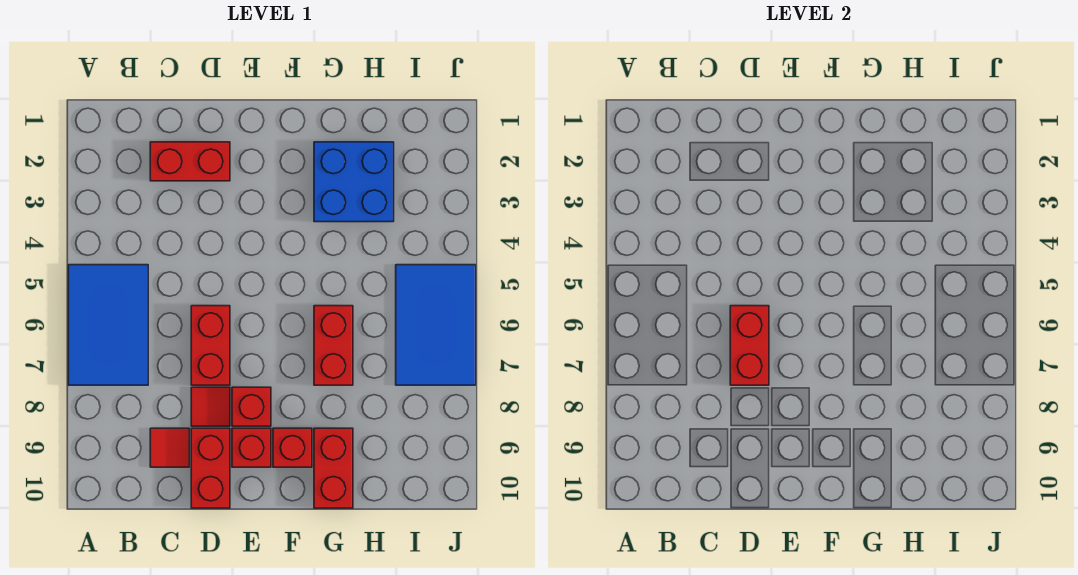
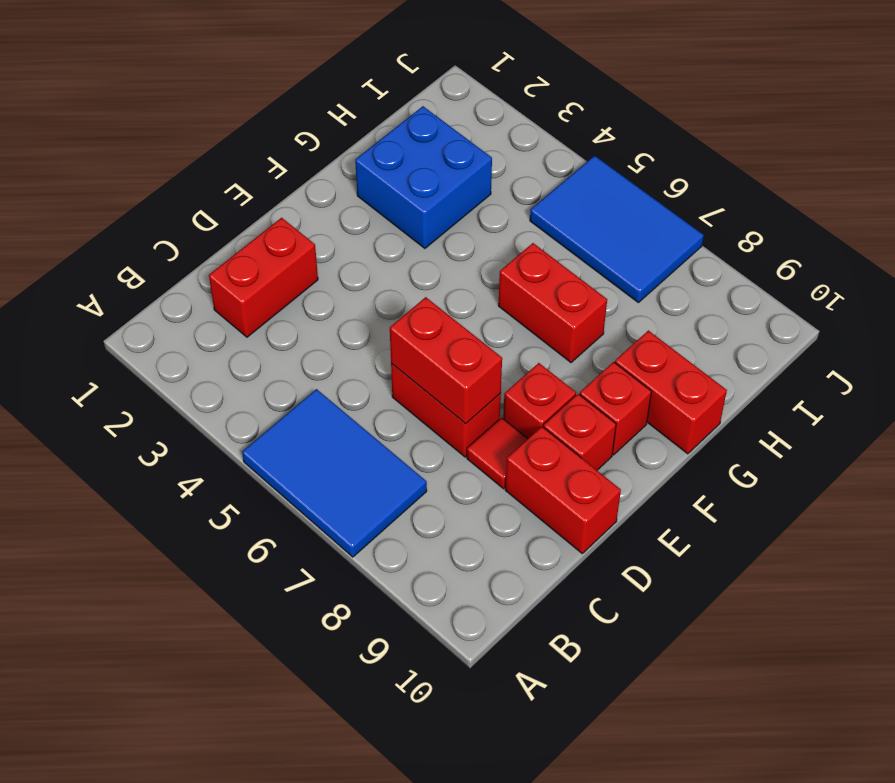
red tile C9 level 1 -> none

